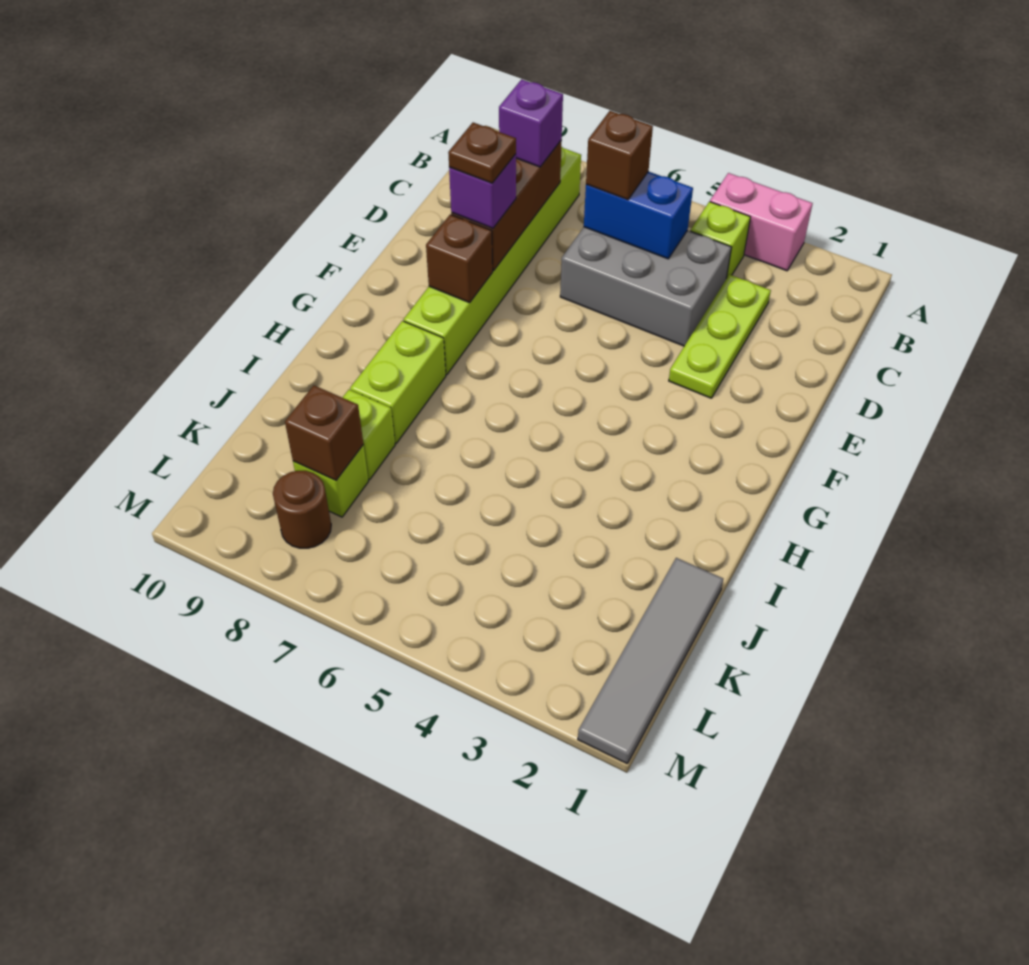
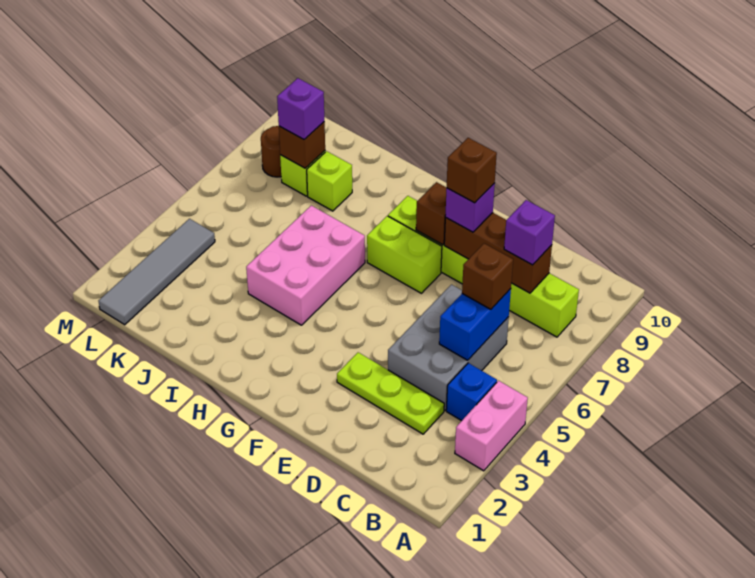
lime brick B4 level 1 -> blue brick B4 level 1
brown plate E8 level 4 -> brown brick E8 level 4
none -> pink brick H4:I6 level 1
lime brick H8:I8 level 1 -> lime brick F7:G7 level 1
grey tile J1:M1 level 1 -> grey tile L1:L4 level 1
none -> purple brick K8 level 3

